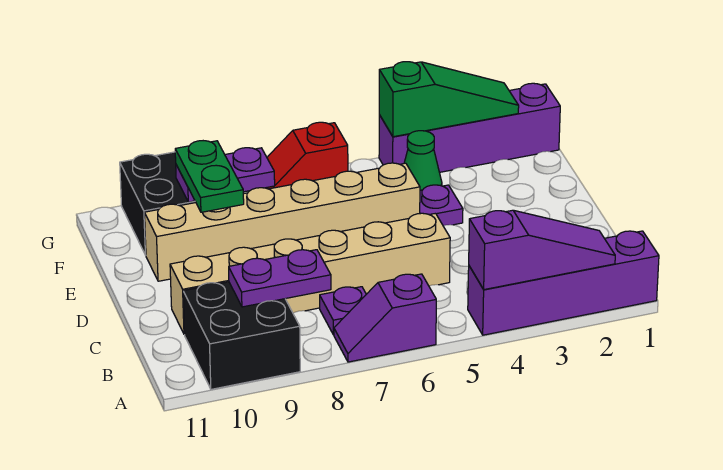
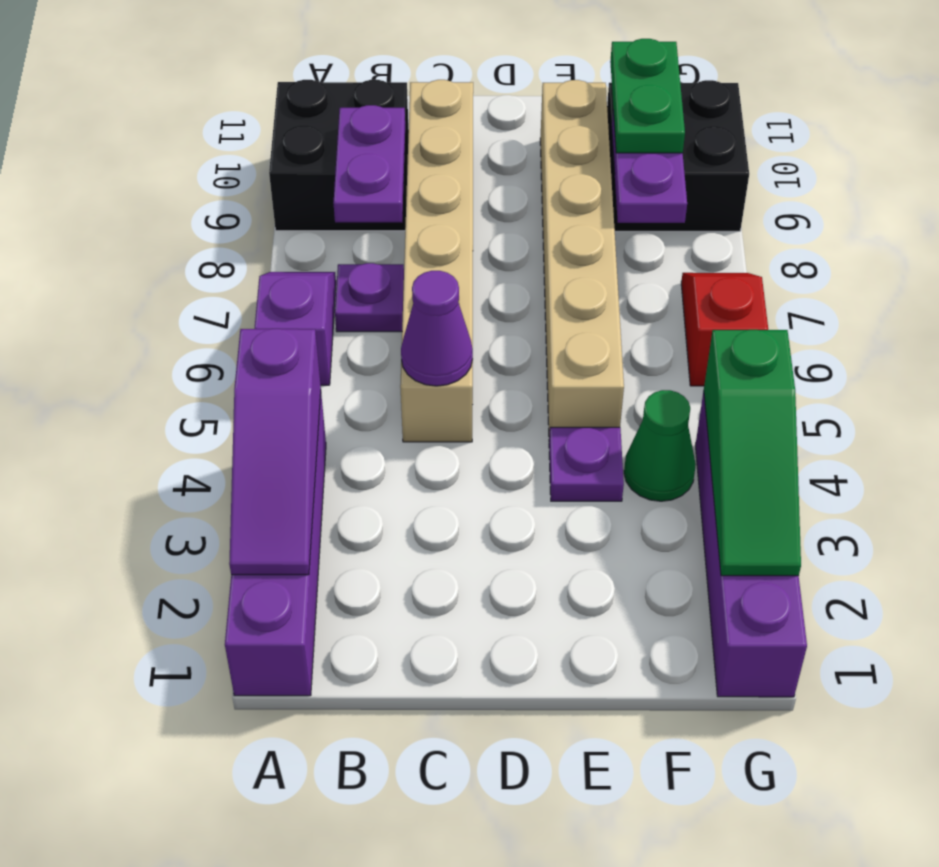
none -> purple cone C5 level 2
green plate E9:F9 level 3 -> green plate F9:F10 level 3

